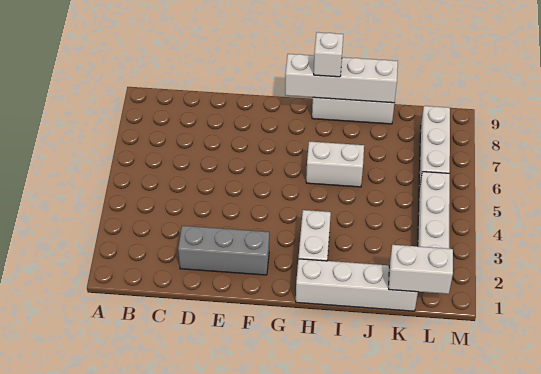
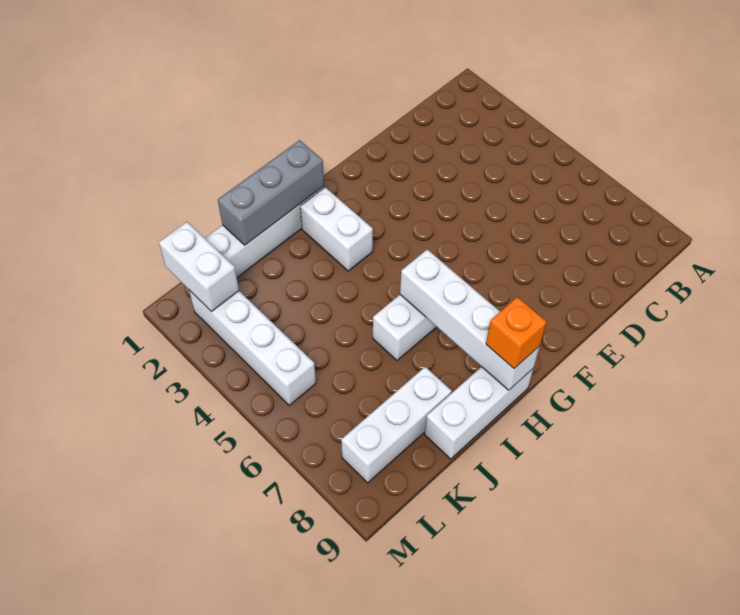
grey brick D2:F2 level 1 -> grey brick H1:J1 level 2
white brick G9:J9 level 2 -> white brick H6:H9 level 2
white brick H9 level 3 -> orange brick H9 level 3
white brick K1:L1 level 2 -> white brick L1:L2 level 2
white brick L6:L8 level 1 -> white brick J8:L8 level 1

